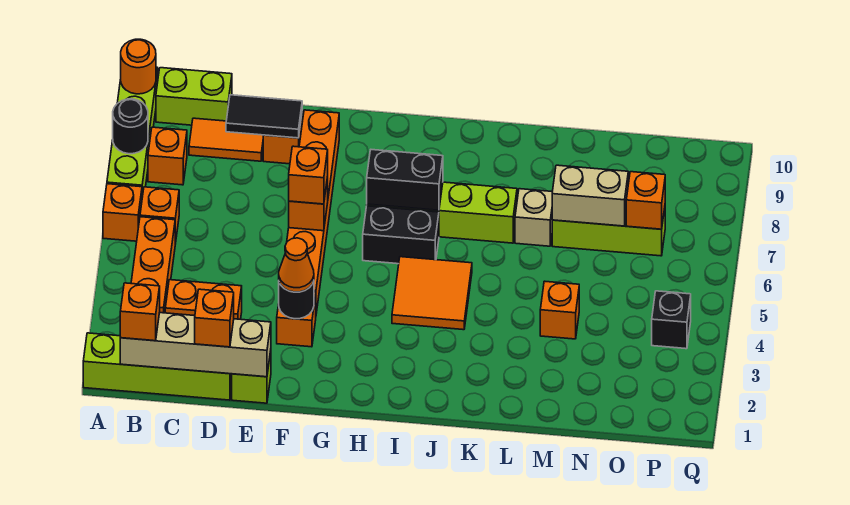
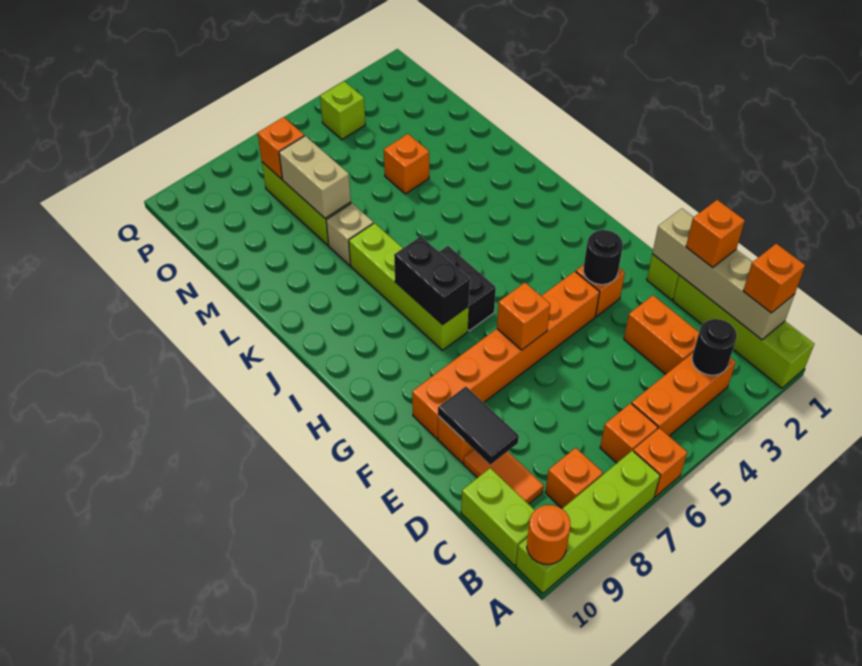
black round brick A8 level 2 -> black round brick B3 level 2
orange cone F3 level 3 -> none
orange brick F6 level 3 -> none
orange tile I4:J5 level 1 -> none
black brick P4 level 1 -> lime brick P4 level 1

